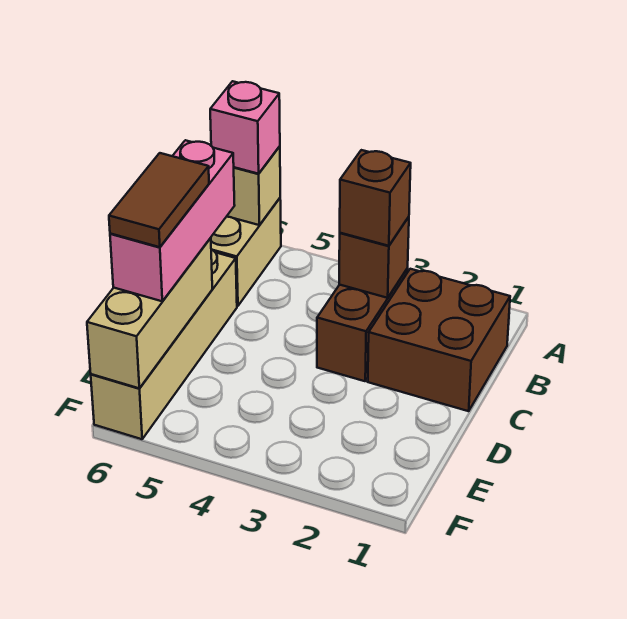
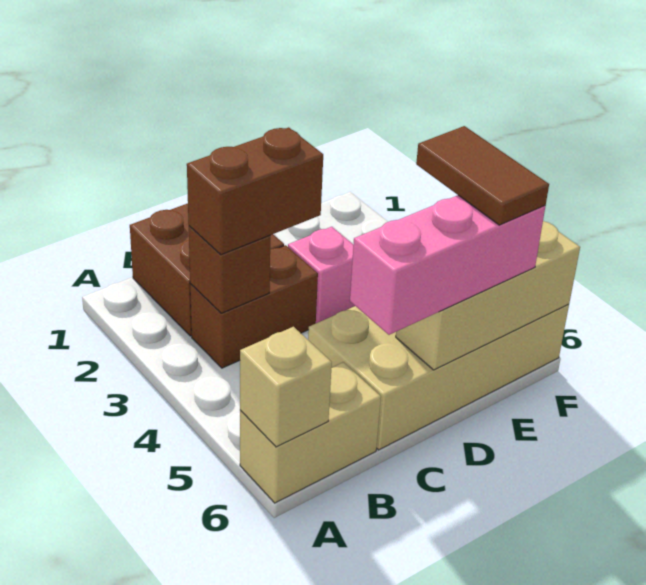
pink brick A6 level 3 -> pink brick D3 level 1
brown brick B3 level 3 -> brown brick B3:C3 level 3
tan brick C6:F6 level 1 -> tan brick C5:F6 level 1
brown tile D6:E6 level 4 -> brown tile E5:E6 level 4

